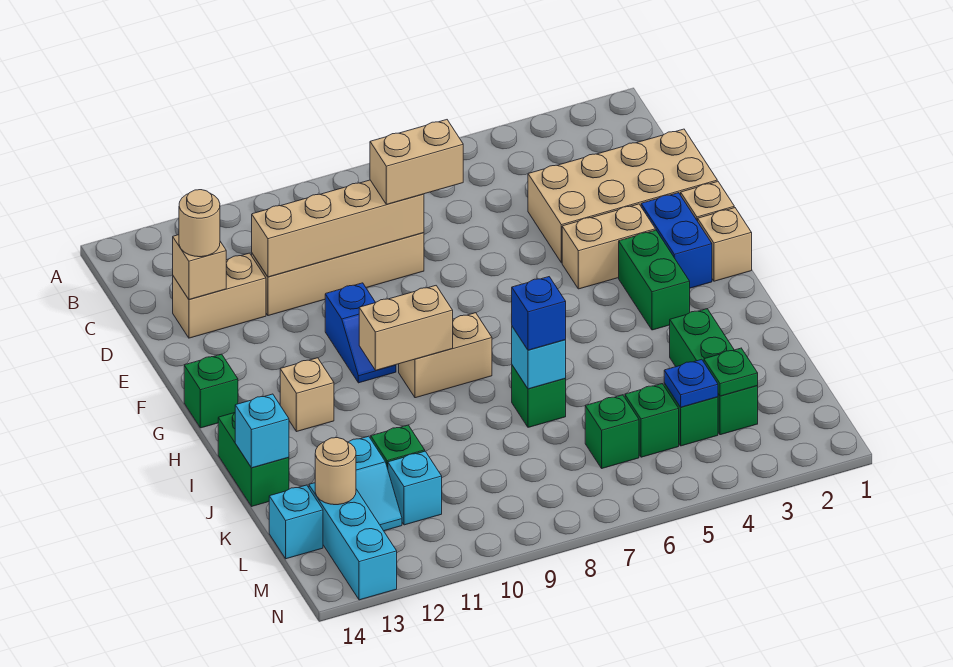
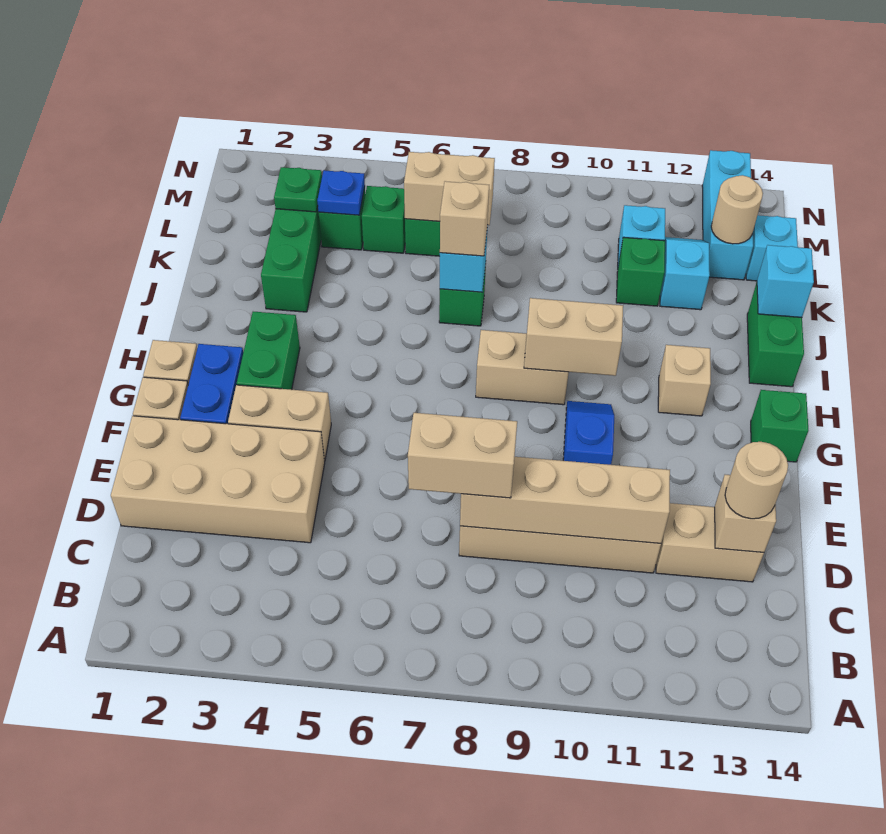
blue brick J7 level 3 -> tan brick J7 level 3
none -> tan brick L6:L7 level 2

